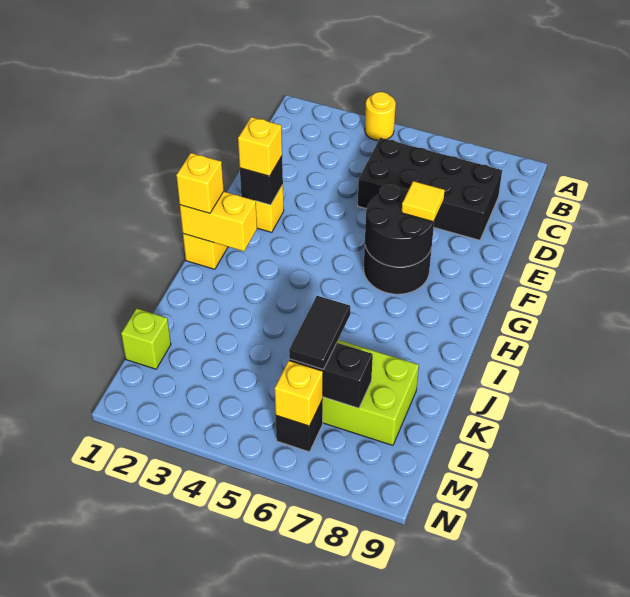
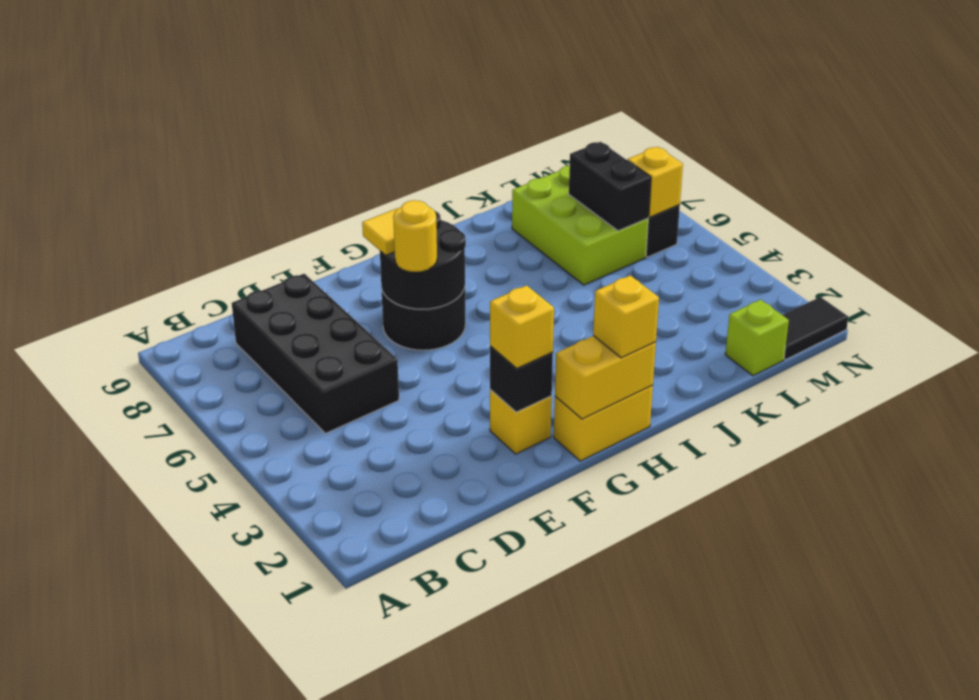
yellow round brick A4 level 1 -> yellow round brick F6 level 3
yellow brick H1:H2 level 2 -> yellow brick G1:H1 level 2
black tile K6:L6 level 3 -> black tile M1:N1 level 1

